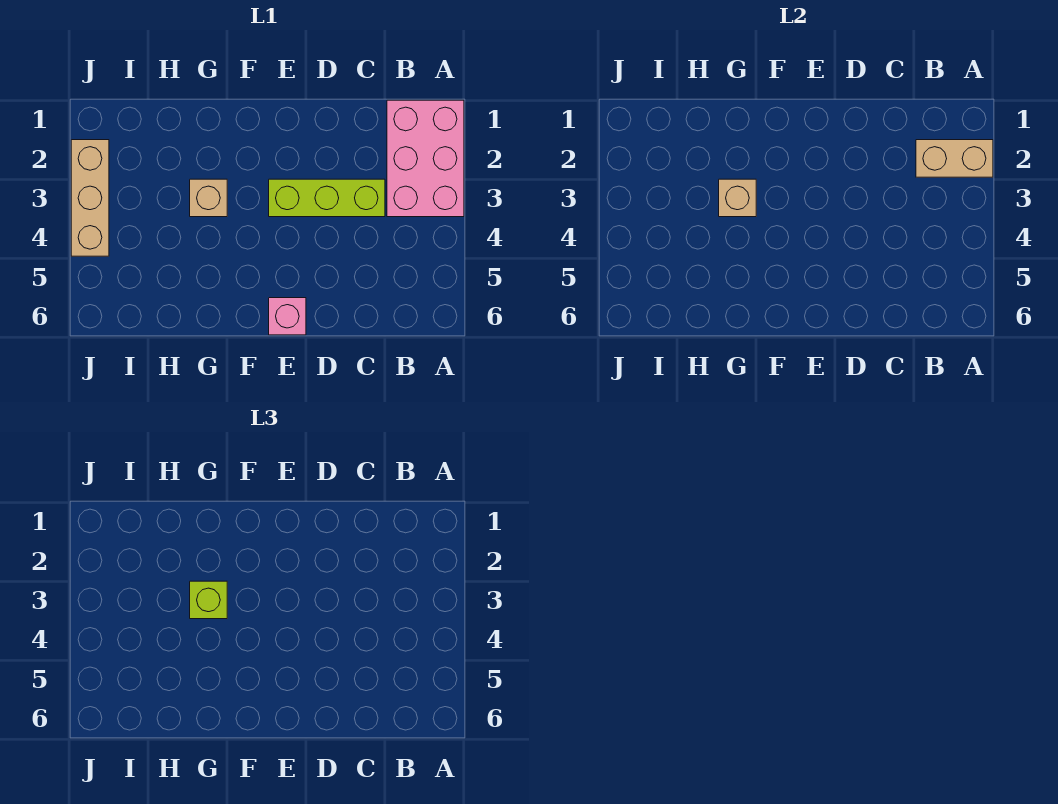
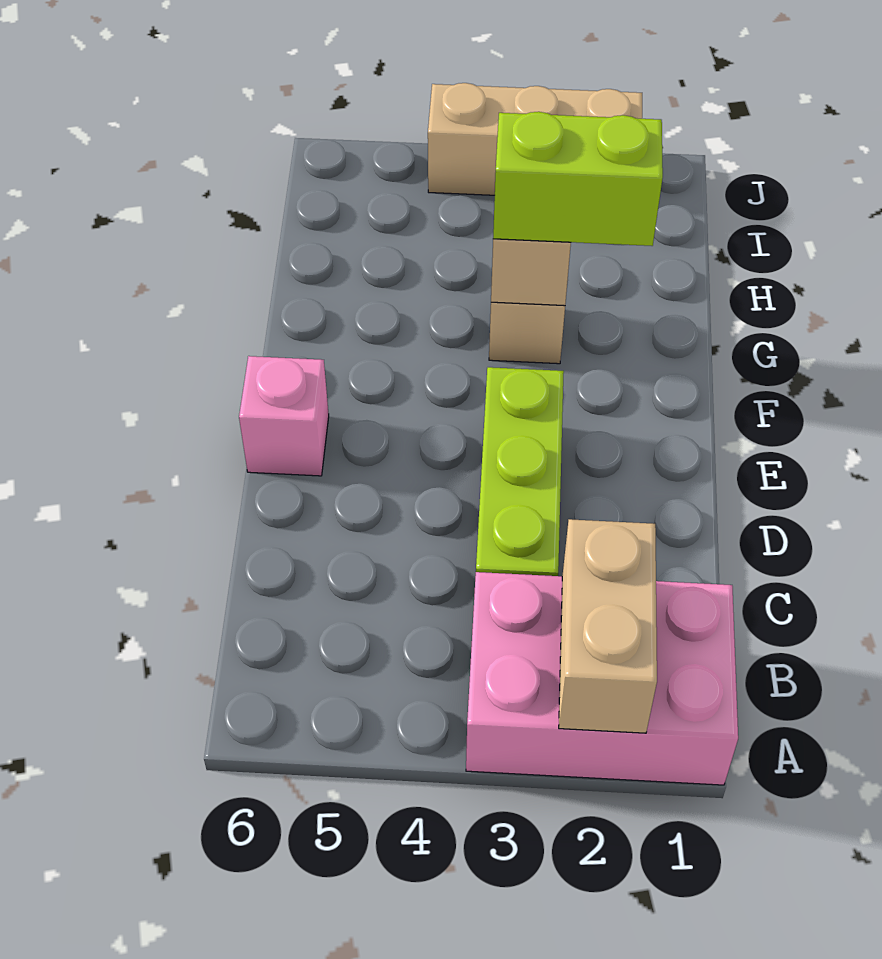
lime brick G3 level 3 -> lime brick G2:G3 level 3

